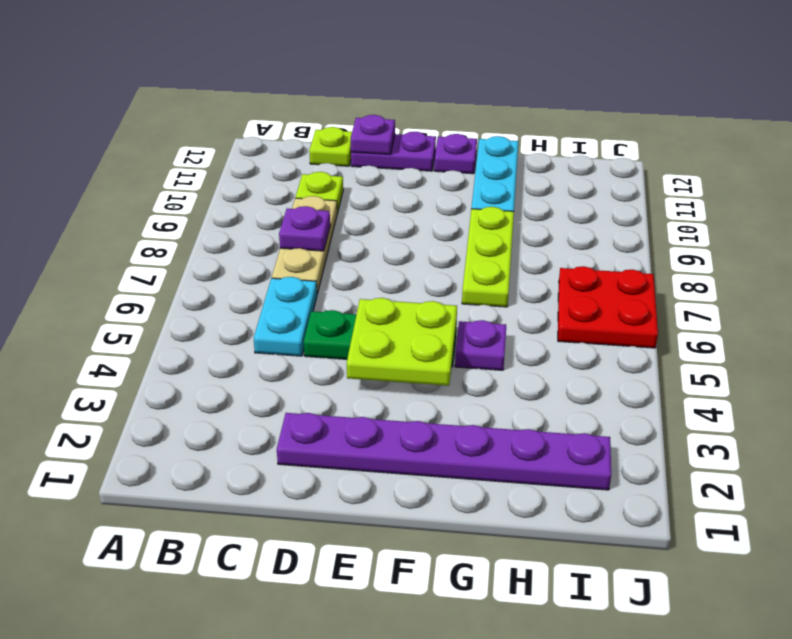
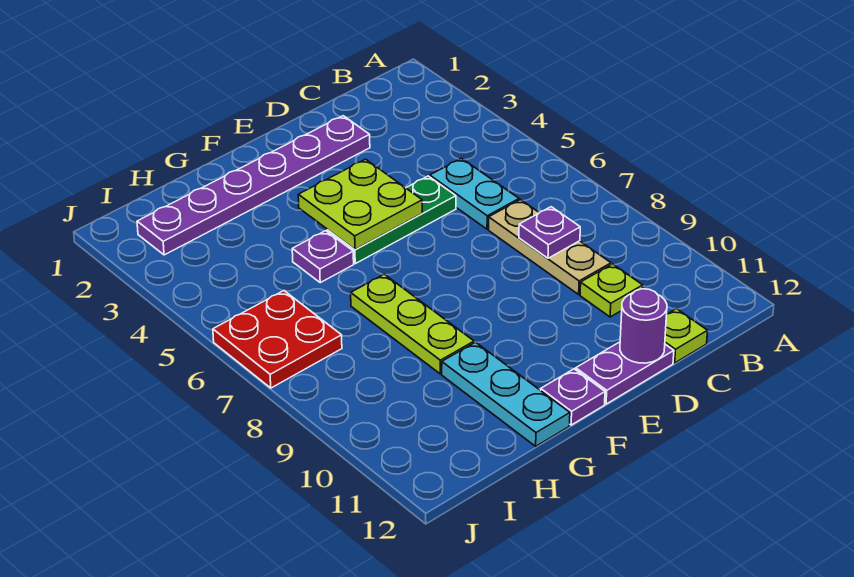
purple plate D12 level 2 -> purple round brick D12 level 2

